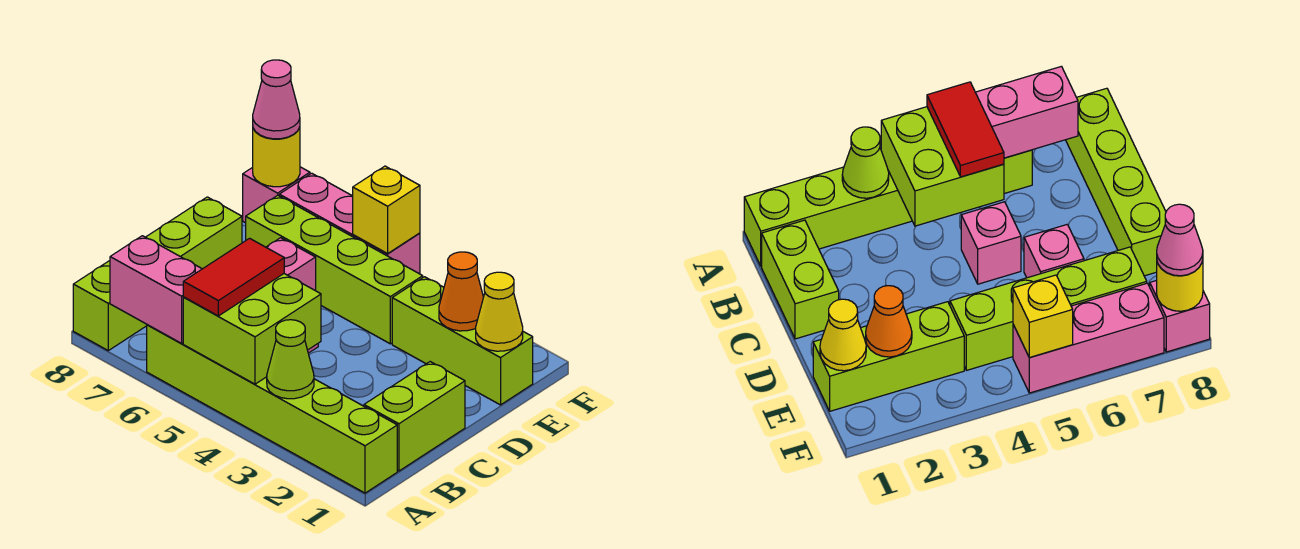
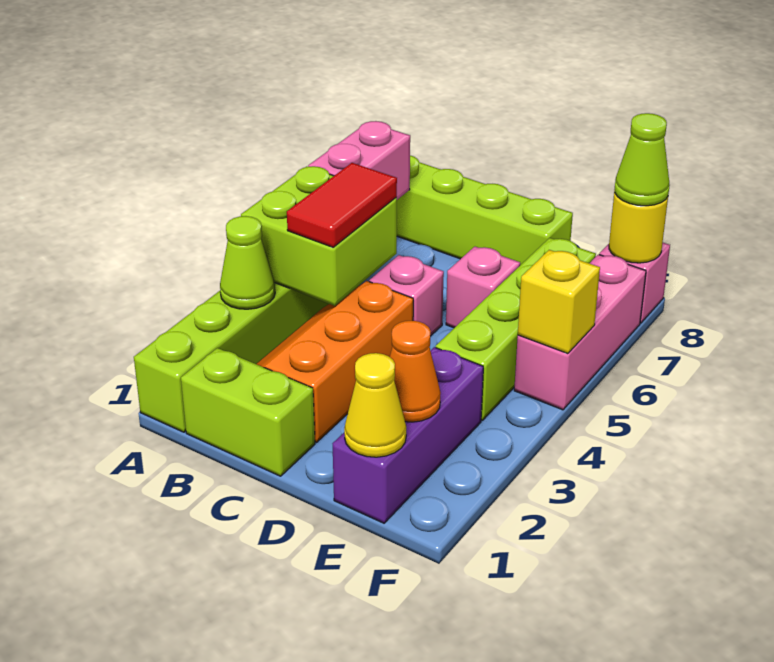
red tile A5:B5 level 3 -> red tile B4:B5 level 3
none -> orange slope B2:C4 level 1 top C
lime brick E1:E3 level 1 -> purple brick E1:E3 level 1
pink cone F8 level 3 -> lime cone F8 level 3

